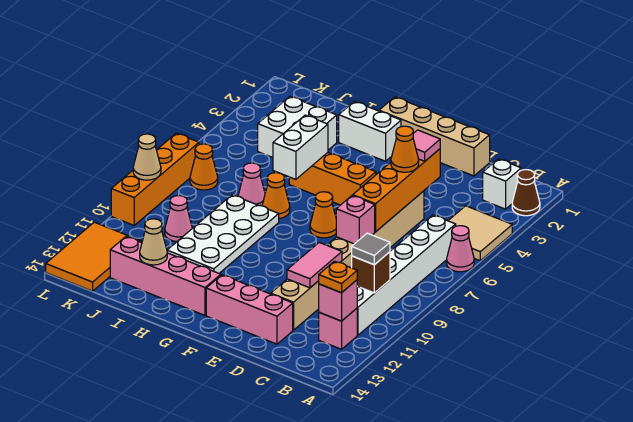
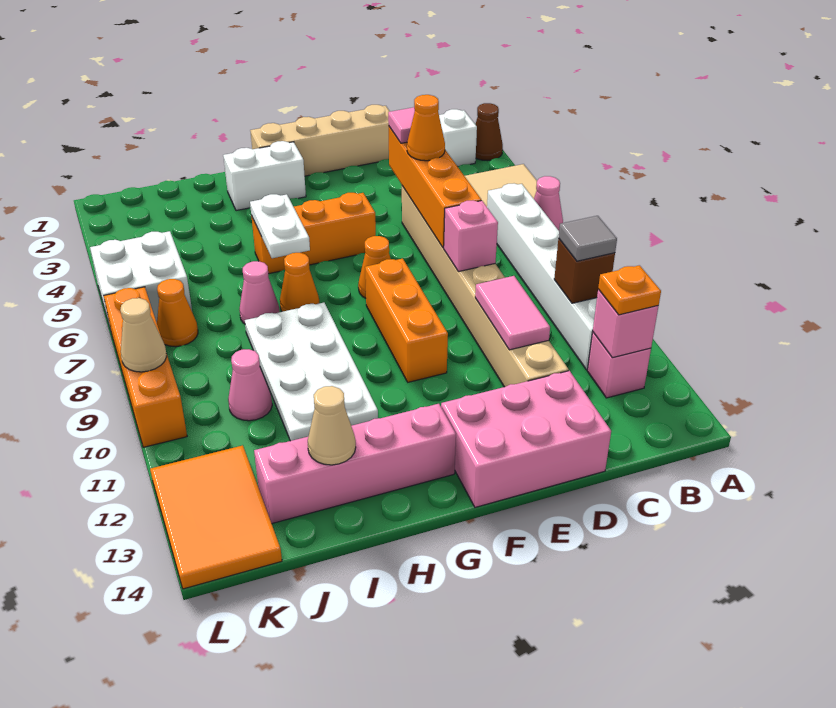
pink brick D13:F13 level 1 -> pink brick D13:F14 level 1
none -> orange brick F8:F10 level 1
white brick H5:H6 level 2 -> white plate H5:H6 level 2
white brick I3:J4 level 1 -> white brick K5:L6 level 1

